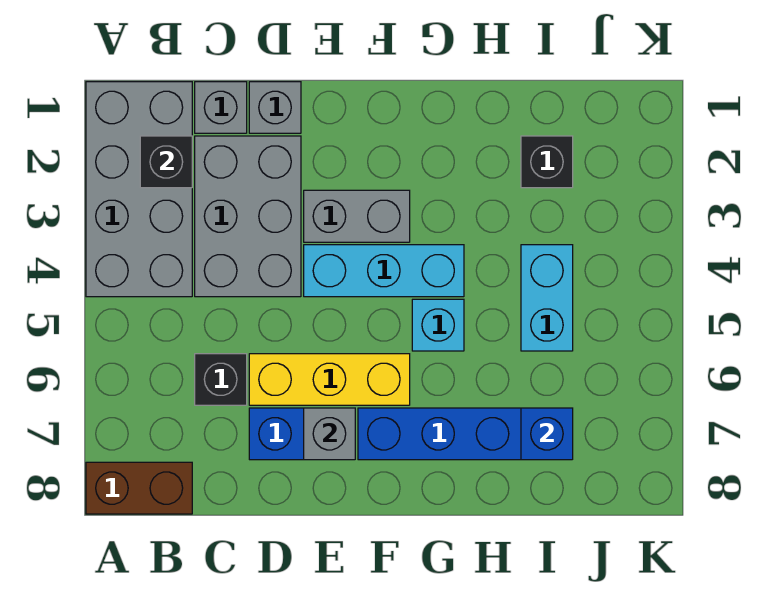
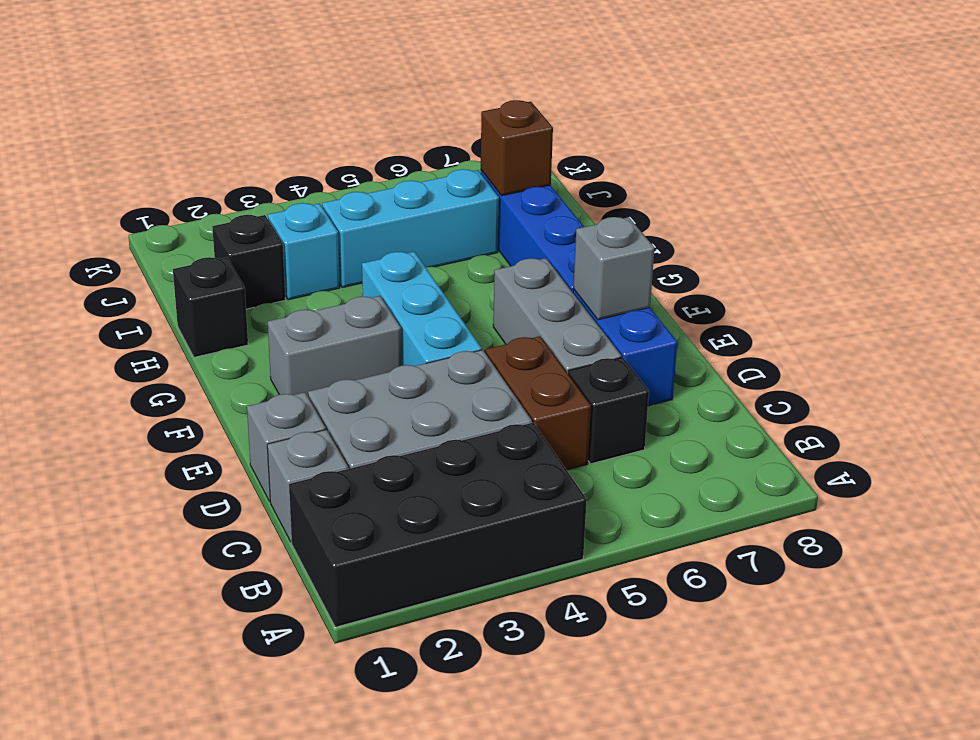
grey brick A1:B4 level 1 -> black brick A1:B4 level 1
brown brick A8:B8 level 1 -> brown brick C5:D5 level 1
black brick B2 level 2 -> black brick H1 level 1
yellow brick D6:F6 level 1 -> grey brick D6:F6 level 1
grey brick E3:F3 level 1 -> grey brick F2:F3 level 1
cyan brick G5 level 1 -> cyan brick I3 level 1
cyan brick I4:I5 level 1 -> cyan brick I4:I6 level 1
blue brick I7 level 2 -> brown brick I7 level 2

